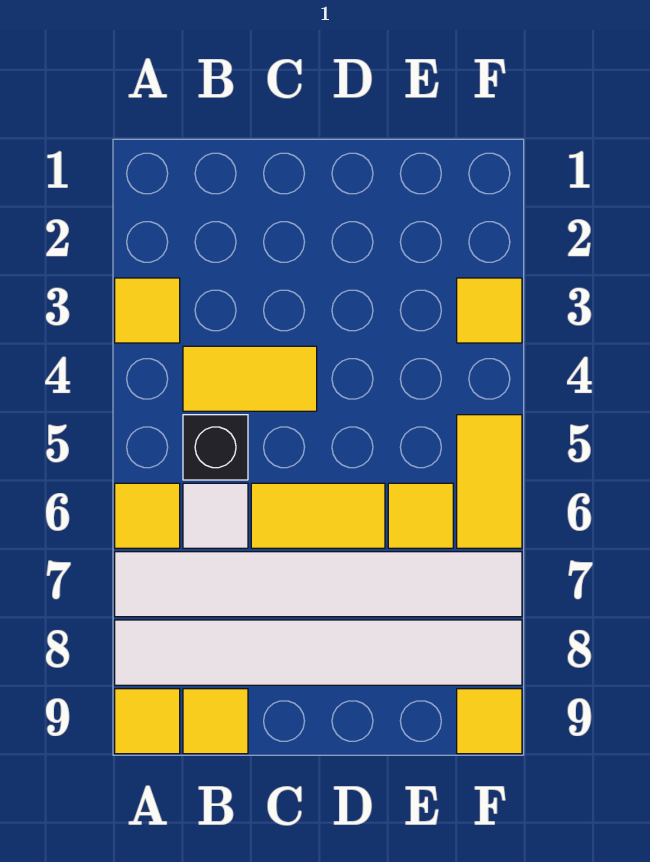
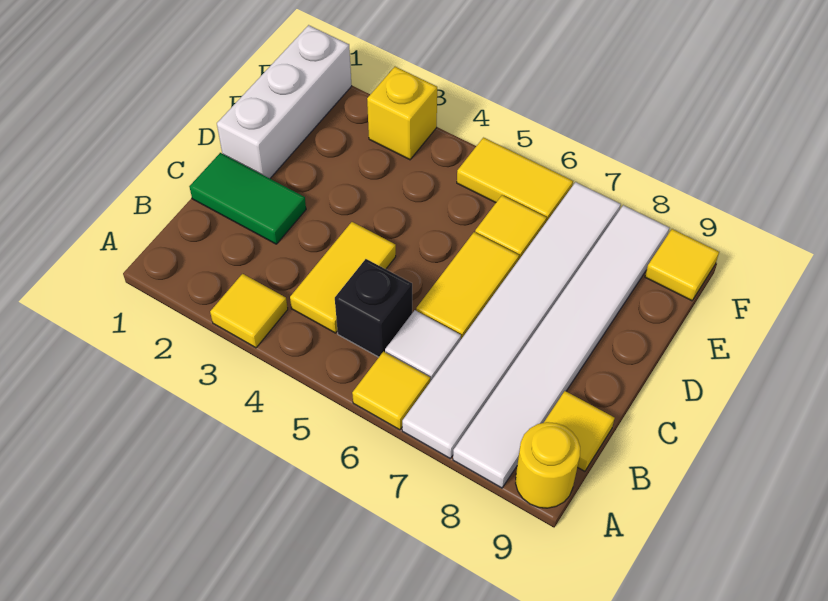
yellow tile A9 level 1 -> yellow round brick A9 level 1
none -> green tile C1:C2 level 1
none -> white brick D1:F1 level 1
yellow tile F3 level 1 -> yellow brick F3 level 1

